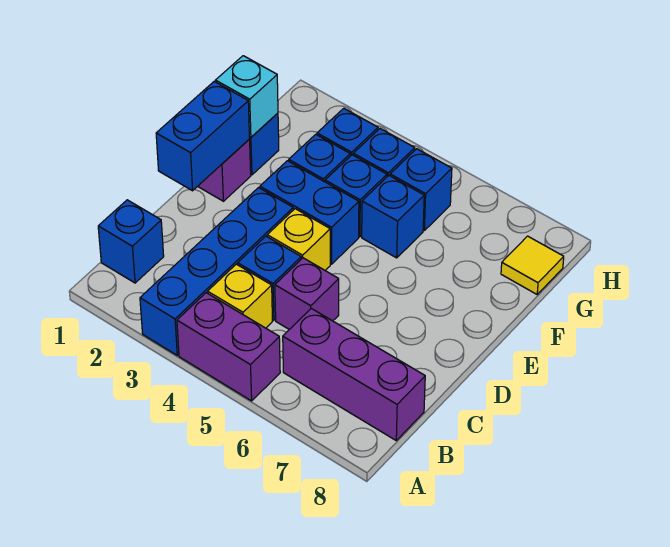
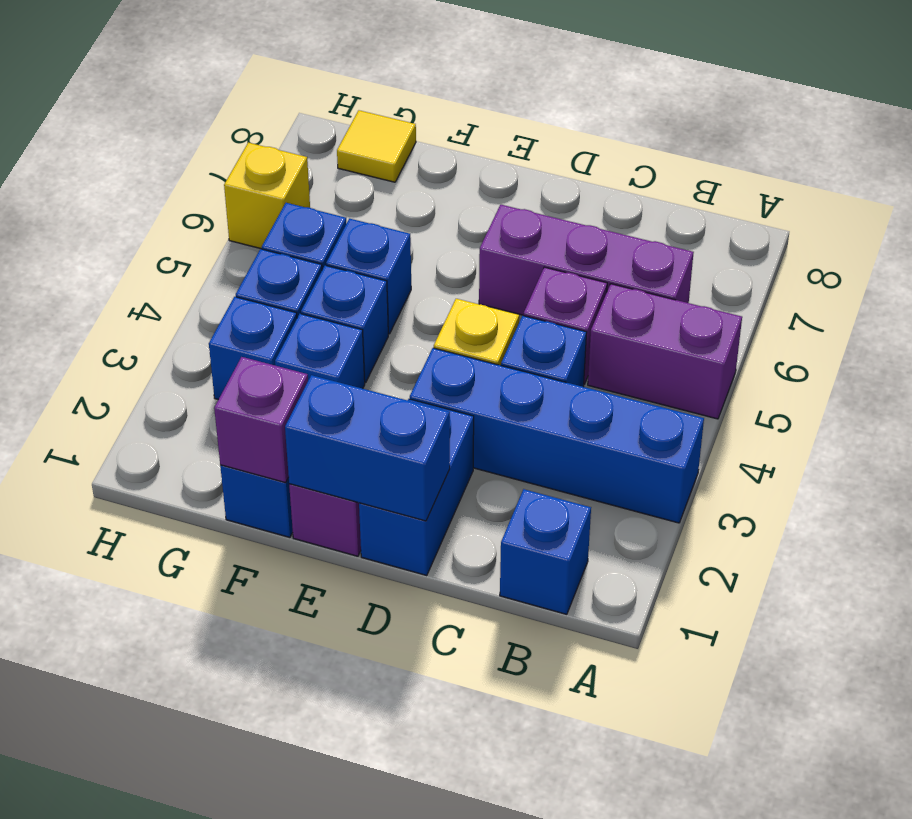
purple brick A4:A5 level 1 -> purple brick A5:B5 level 1
yellow brick B4 level 1 -> yellow brick H6 level 1
purple brick B6:B8 level 1 -> purple brick B6:D6 level 1
blue brick E3:E4 level 1 -> blue brick D1:D2 level 1
cyan brick F1 level 2 -> purple brick F1 level 2

